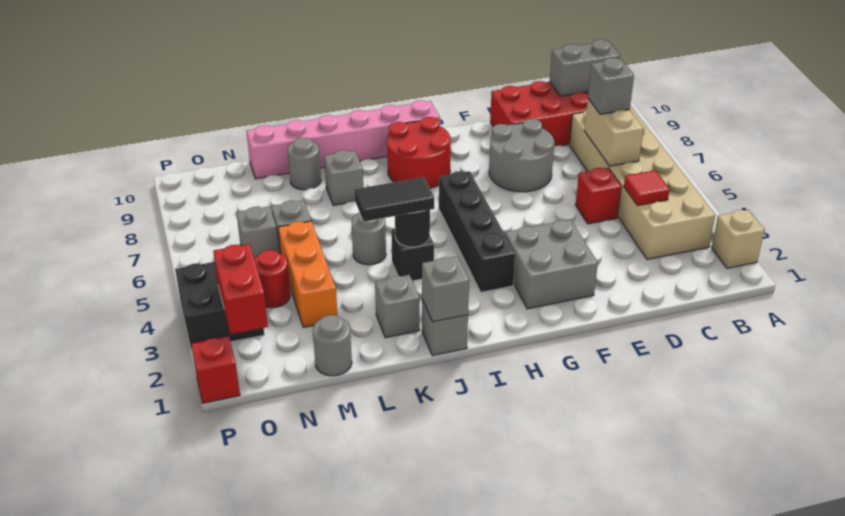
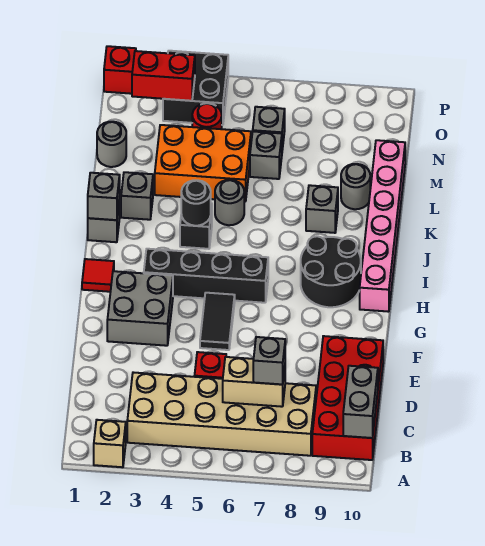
red tile C4 level 2 -> red tile H1 level 1
grey round brick E7:F8 level 1 -> none
red round brick H8:I9 level 1 -> black round brick H8:I9 level 1
black tile J4:K4 level 3 -> black tile F5:G5 level 1
orange brick M3:M5 level 1 -> orange brick L3:M5 level 1

